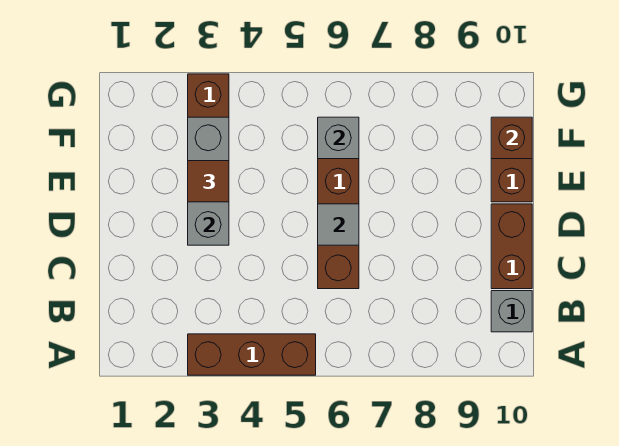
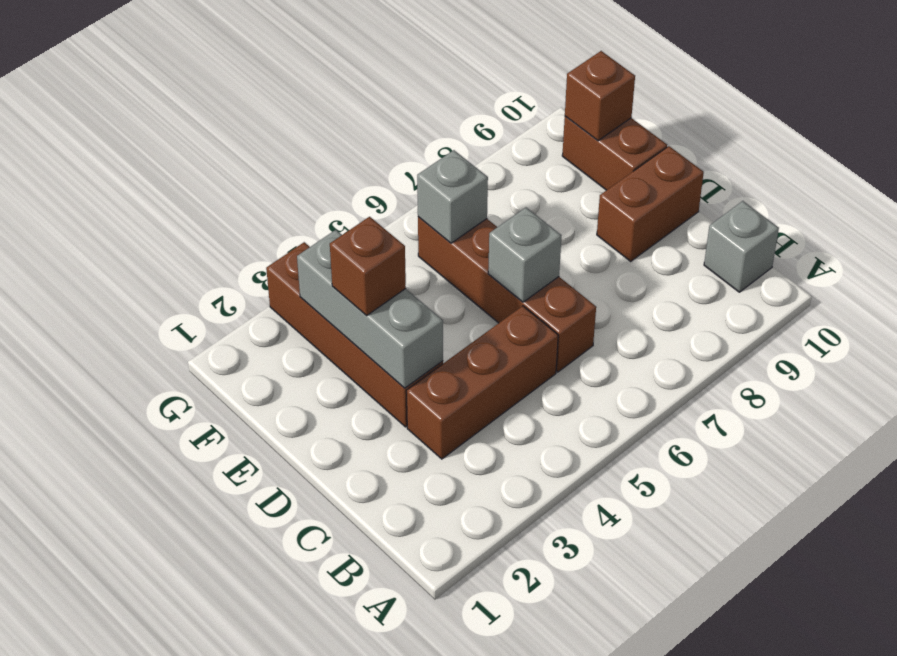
brown brick A3:A5 level 1 -> brown brick C3:C5 level 1
brown brick C10:D10 level 1 -> brown brick D9:D10 level 1
grey tile D6 level 2 -> grey brick D6 level 2
brown tile E3 level 3 -> brown brick E3 level 3

